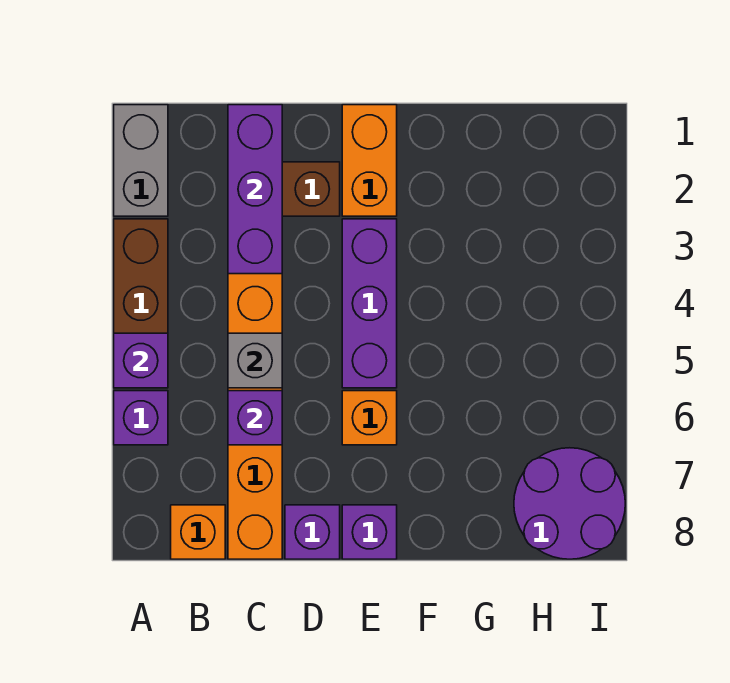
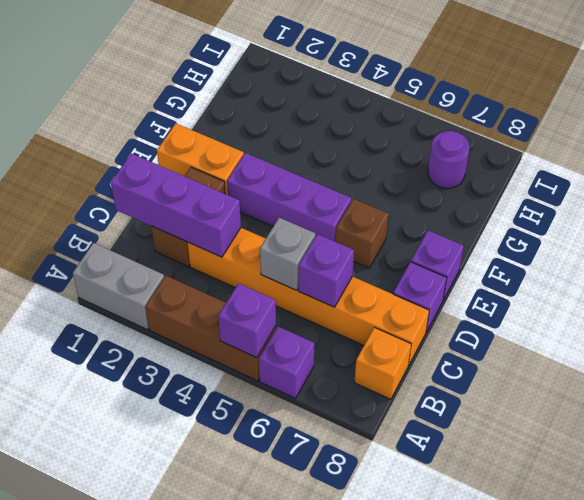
orange brick E6 level 1 -> brown brick E6 level 1
purple round brick H7:I8 level 1 -> purple round brick H7 level 1

